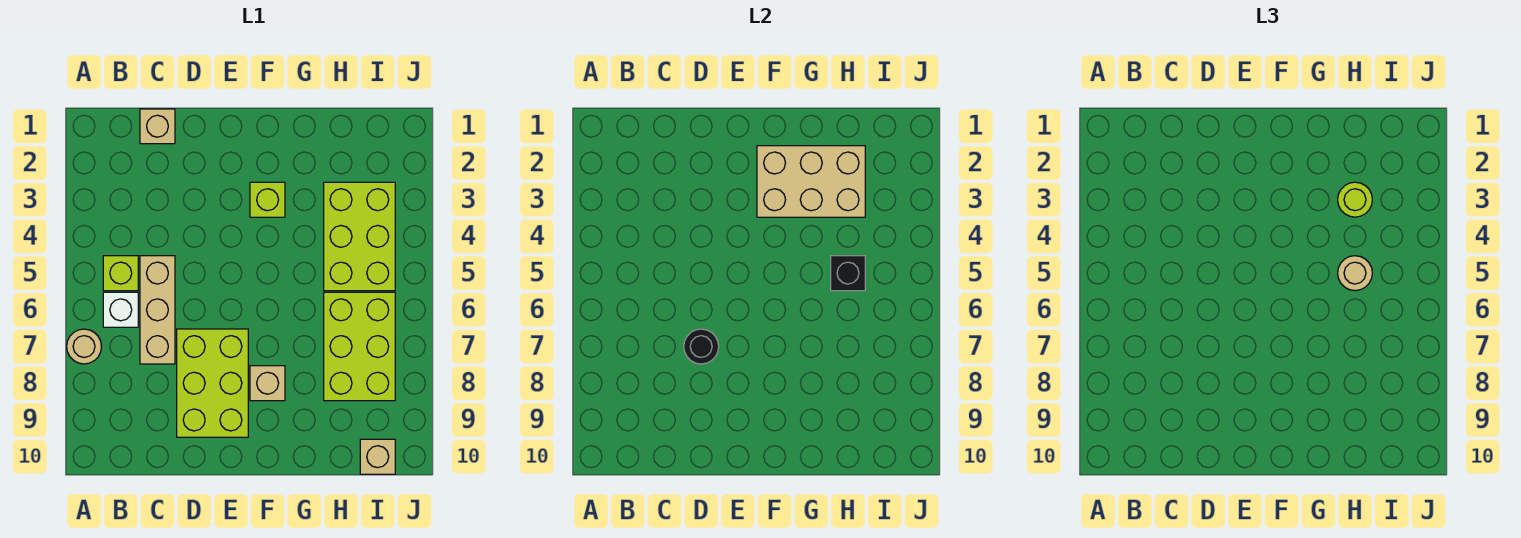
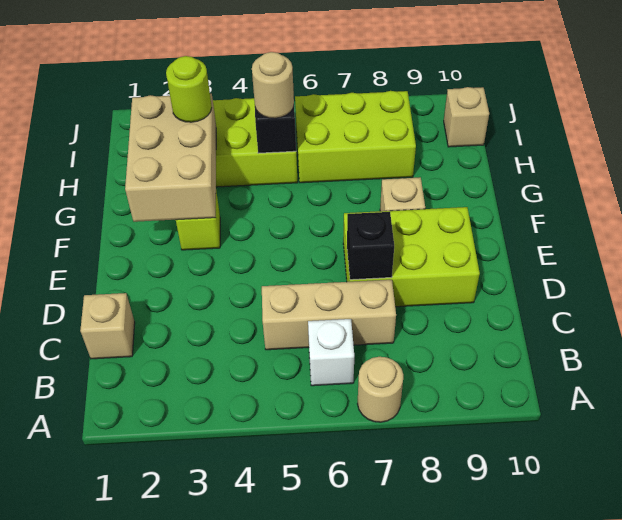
lime brick B5 level 1 -> none
black round brick D7 level 2 -> black brick D7 level 2

